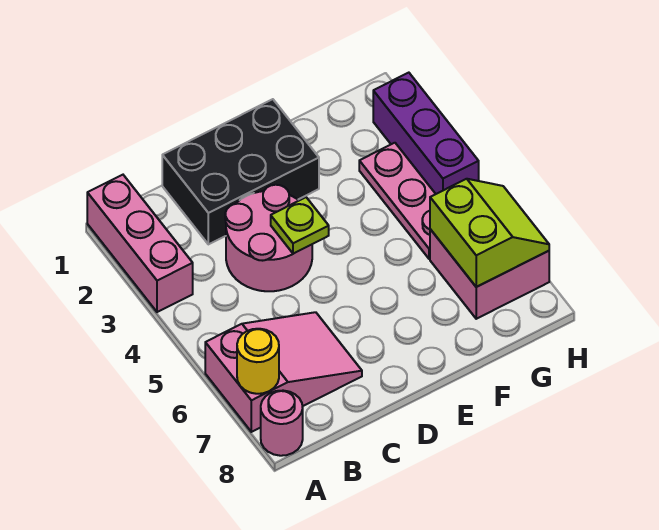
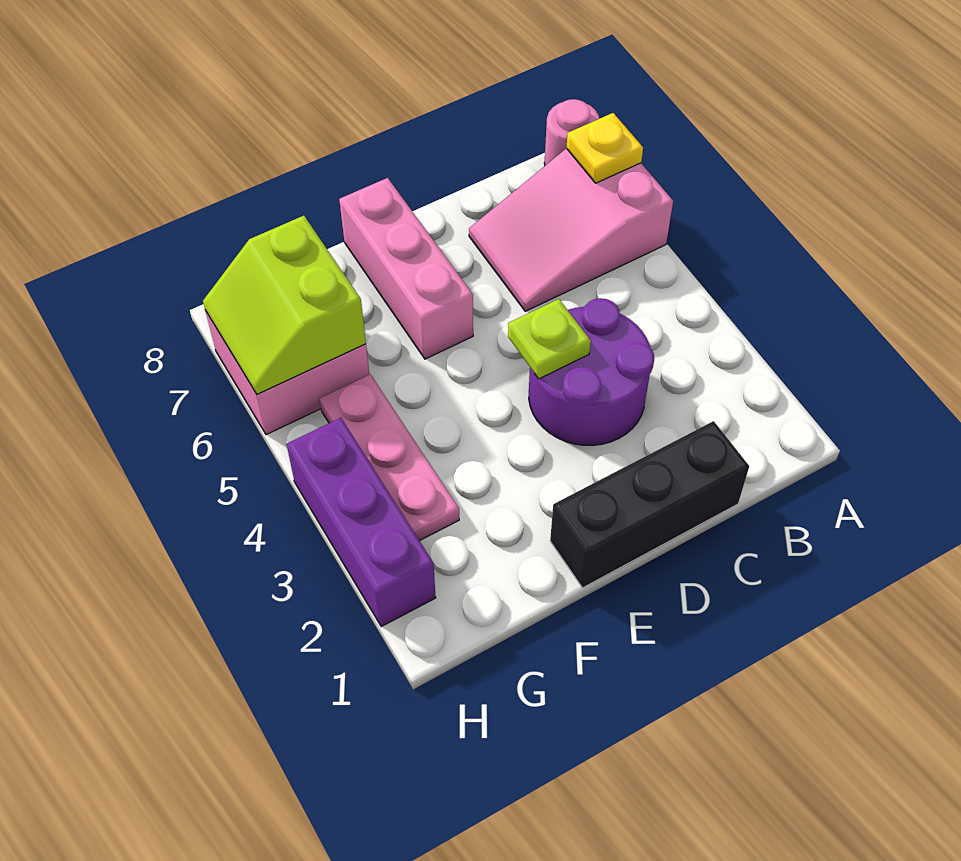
pink brick A1:A3 level 1 -> pink brick E6:E8 level 1
yellow round brick A7 level 2 -> yellow plate A7 level 2
black brick C1:E2 level 1 -> black brick C1:E1 level 1
pink round brick C3:D4 level 1 -> purple round brick C3:D4 level 1

